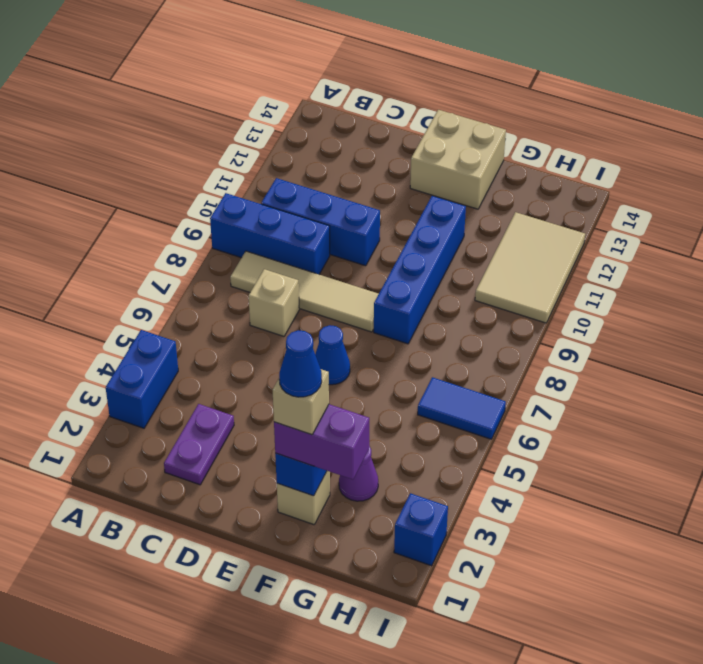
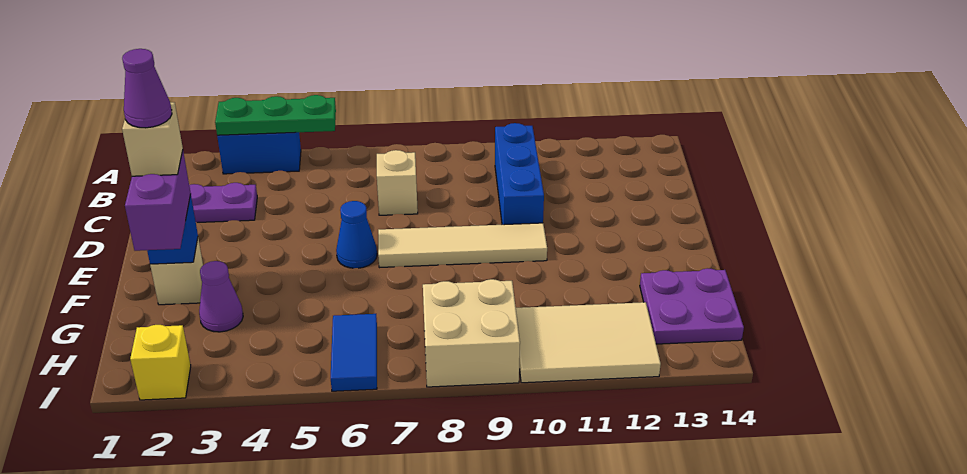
none -> green plate A3:A5 level 2
blue brick A9:C9 level 1 -> none
tan tile B8:E8 level 1 -> tan tile E7:E10 level 1
tan brick E13:F14 level 1 -> tan brick H8:I9 level 1
blue cone F2 level 5 -> purple cone F2 level 5
blue brick F8:F11 level 1 -> none
none -> purple plate G13:H14 level 1
blue brick I2 level 1 -> yellow brick I2 level 1

